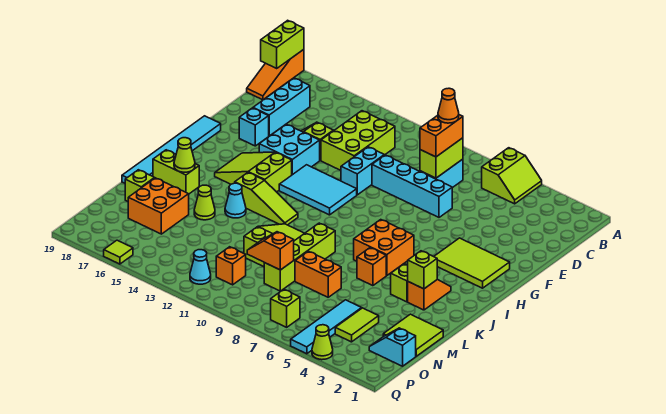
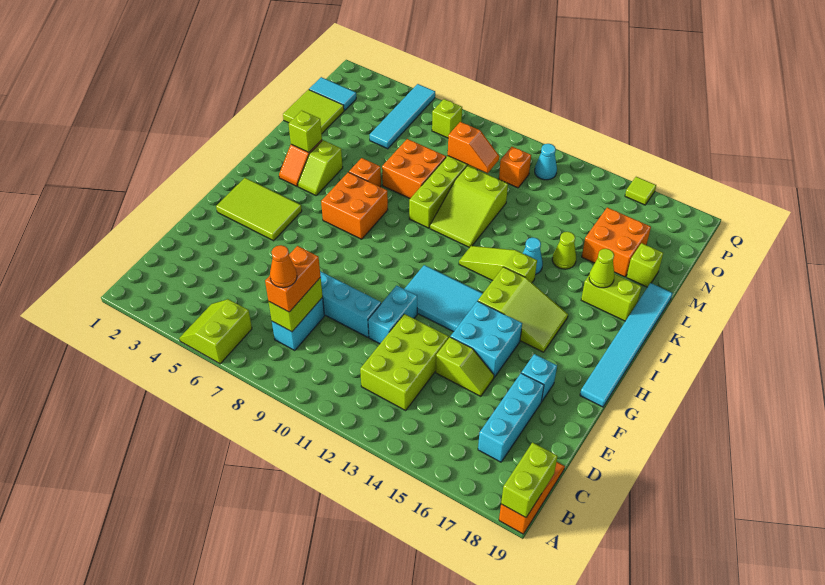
orange brick M7:M8 level 1 -> orange brick L7:M8 level 1
lime tile N4:O4 level 1 -> none
cyan slope O1:O2 level 1 top 1 -> cyan tile O1:O2 level 1
lime cone Q4 level 1 -> none

